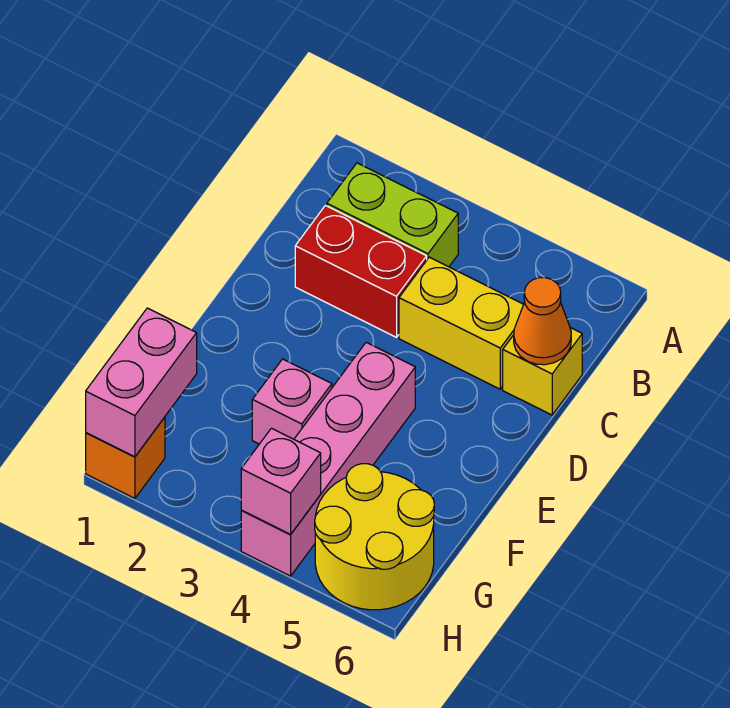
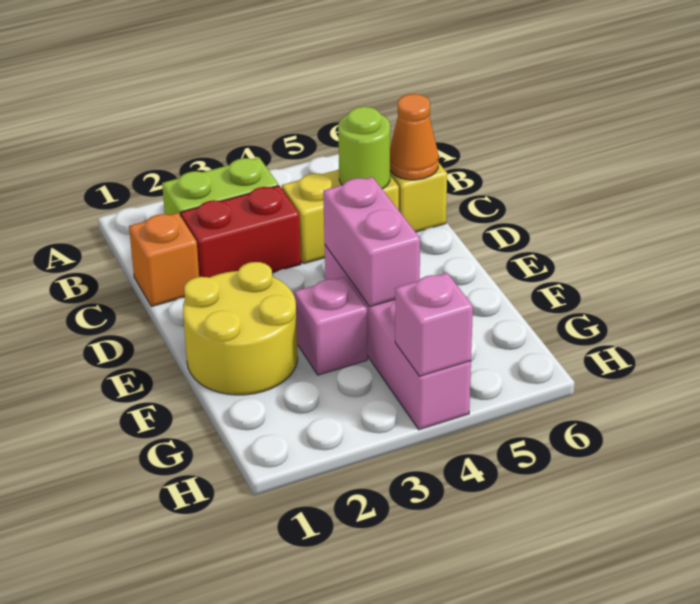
none -> lime round brick C5 level 2
pink brick G1:H1 level 2 -> pink brick E4:F4 level 2
yellow round brick G5:H6 level 1 -> yellow round brick E1:F2 level 1
orange brick H1 level 1 -> orange brick C1 level 1

